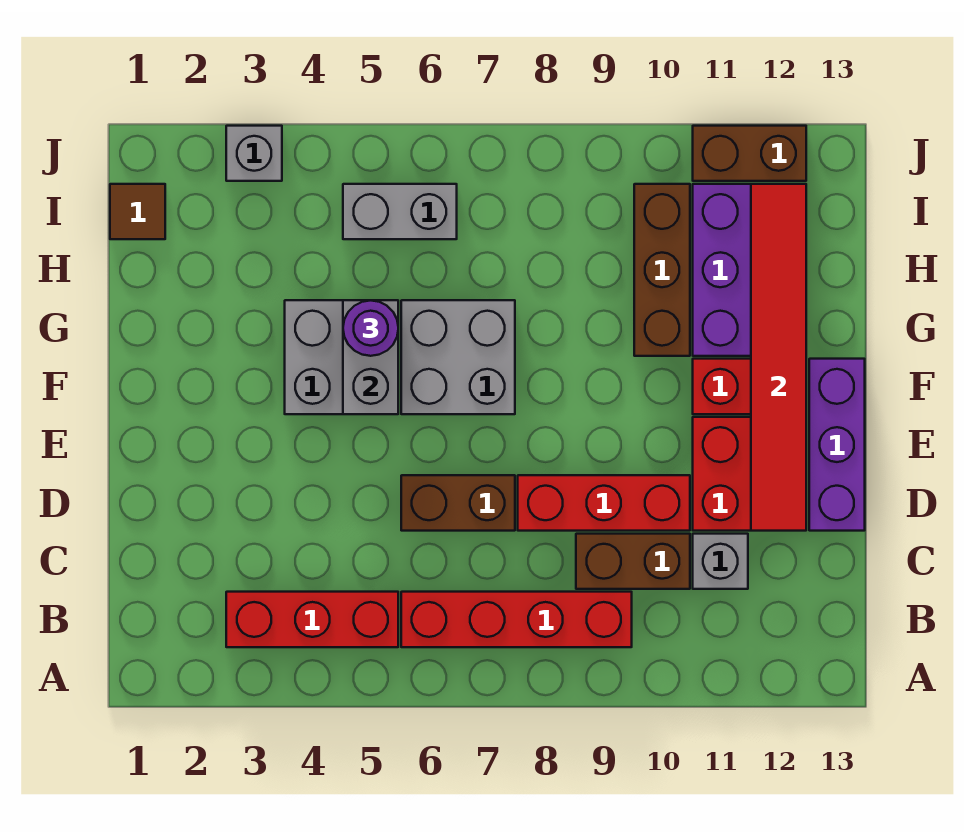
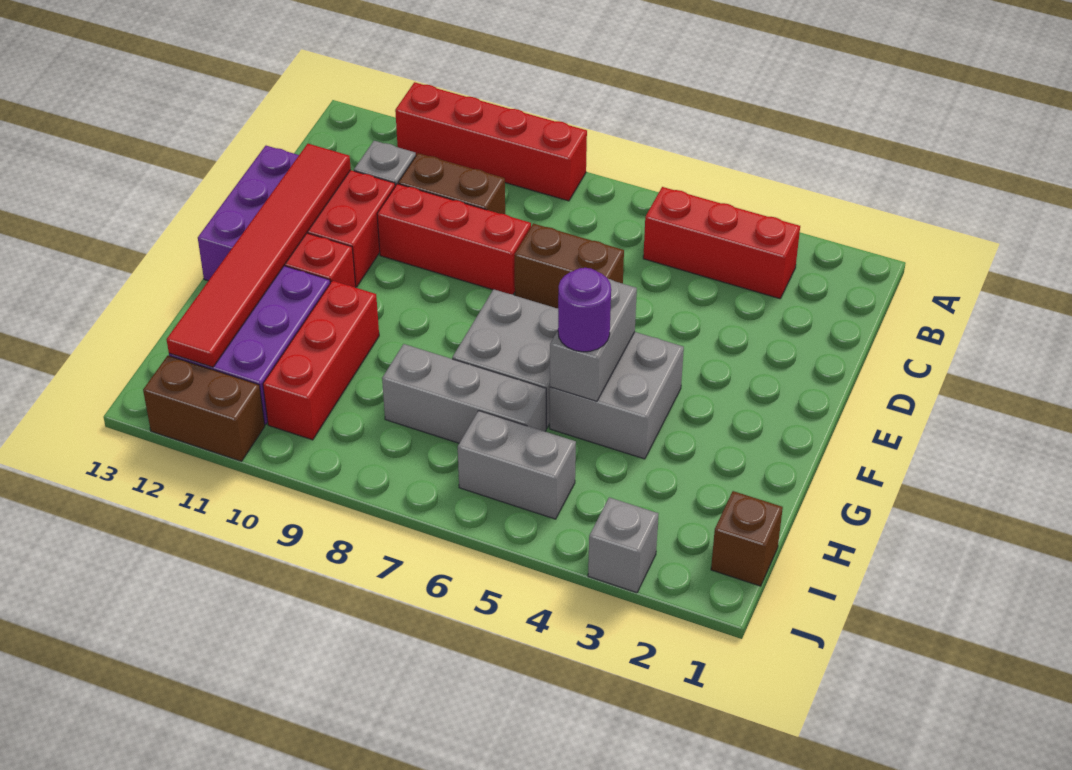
red brick B6:B9 level 1 -> red brick A8:A11 level 1
brown brick G10:I10 level 1 -> red brick G10:I10 level 1
none -> grey brick H6:H8 level 1
brown tile I1 level 1 -> brown brick I1 level 1

